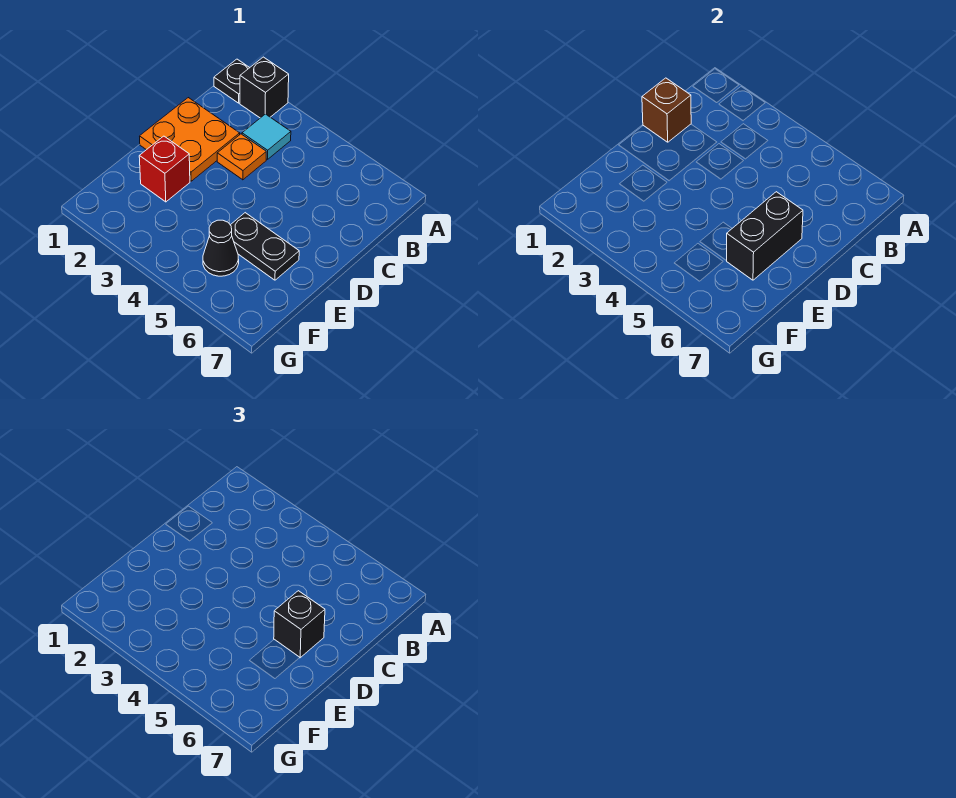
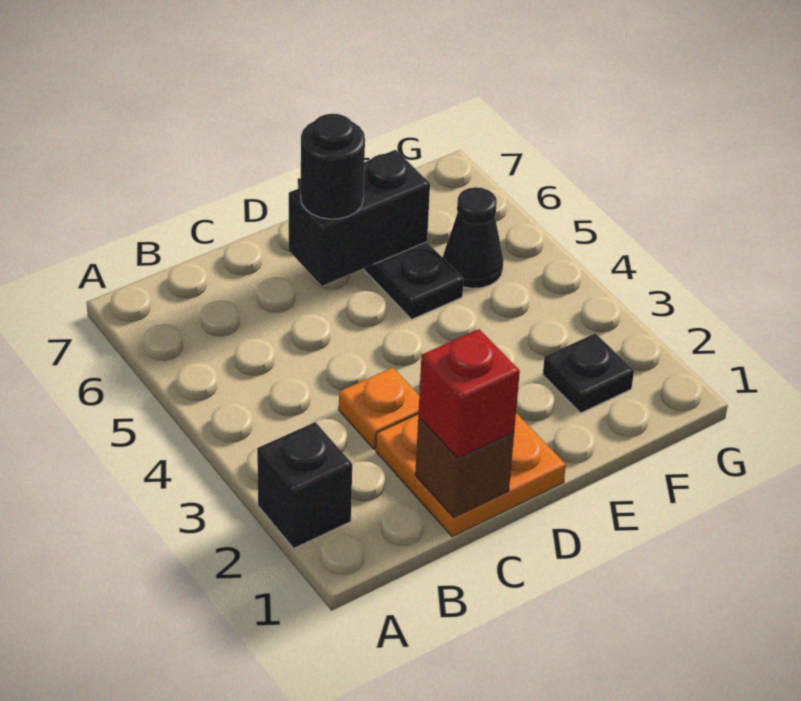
black plate A1 level 1 -> black plate F2 level 1
cyan tile B3 level 1 -> none
black brick D6 level 3 -> black round brick D6 level 3
red brick E2 level 1 -> red brick C1 level 3

